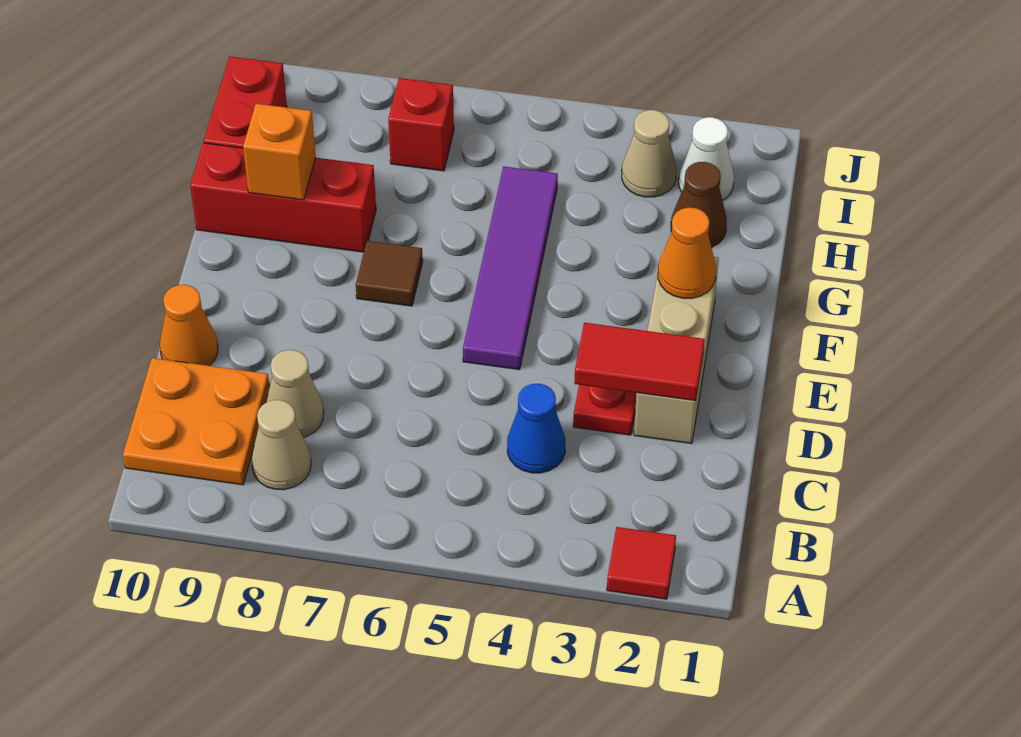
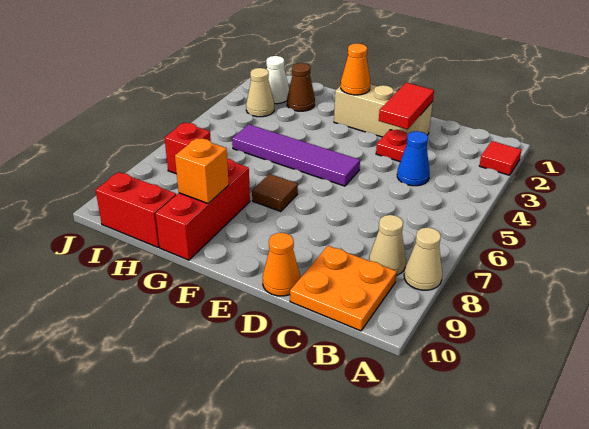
tan cone C8 level 1 -> tan cone A8 level 1

